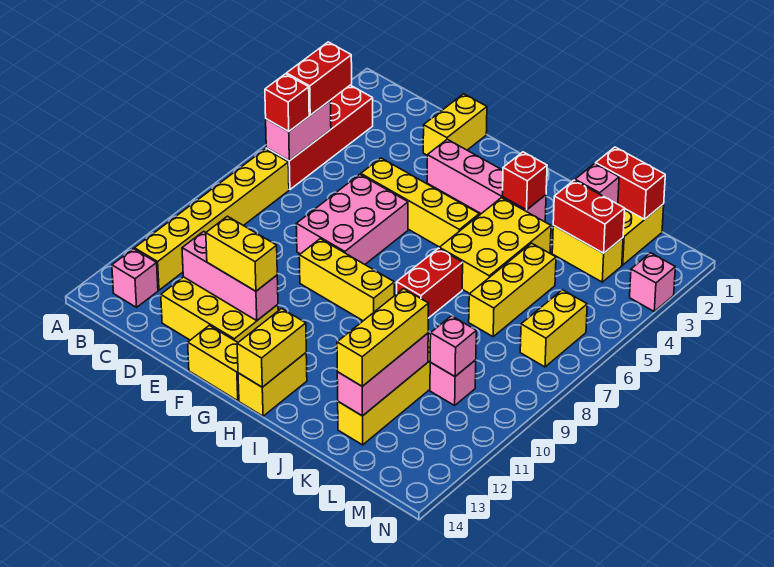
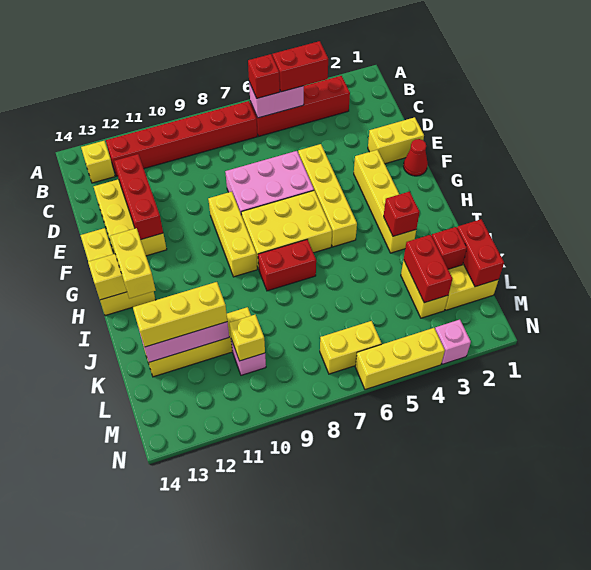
yellow brick B7:B12 level 1 -> red brick B7:B12 level 1
pink brick B13 level 1 -> yellow brick B13 level 1
pink brick D12:F12 level 2 -> red brick D12:F12 level 2
yellow brick E12:F12 level 3 -> yellow brick H13:I13 level 3
none -> red cone F1 level 1
pink brick F3:I3 level 1 -> yellow brick F3:I3 level 1
yellow brick I4:J6 level 1 -> yellow brick G6:H8 level 1
pink brick K2 level 2 -> red brick K2 level 2
yellow brick K5:K7 level 1 -> yellow brick N4:N6 level 1
pink brick L10 level 2 -> yellow brick L10 level 2

